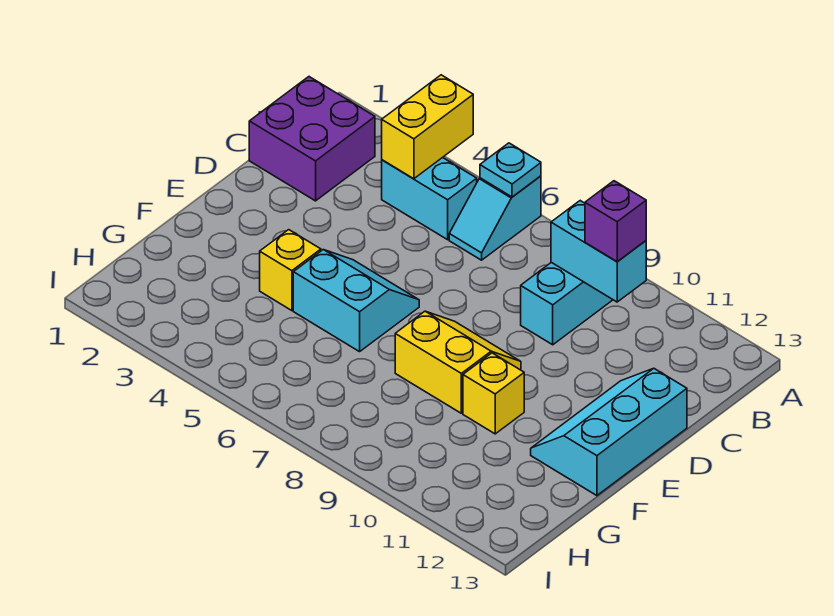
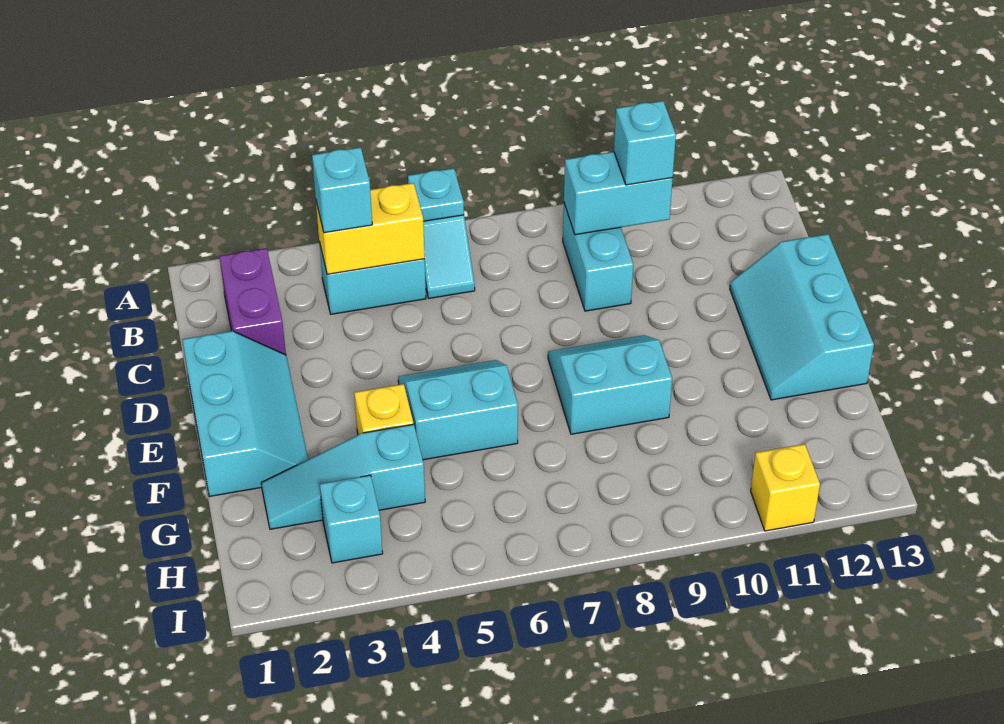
yellow brick A4:B4 level 2 -> yellow brick B4:B5 level 2
purple brick B1:C2 level 1 -> purple brick B2:C2 level 1
none -> cyan brick B4 level 3
purple brick B10 level 3 -> cyan brick B10 level 3
none -> cyan slope D1:F2 level 1 top 1
yellow slope E8:F9 level 1 top F -> cyan slope E8:F9 level 1 top F
yellow brick F10 level 1 -> yellow brick I11 level 1
none -> cyan slope G2:G4 level 1 top 4
none -> cyan brick H3 level 1

